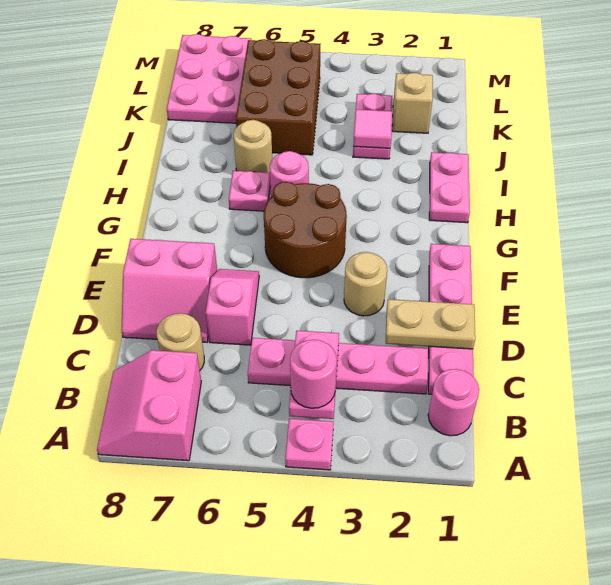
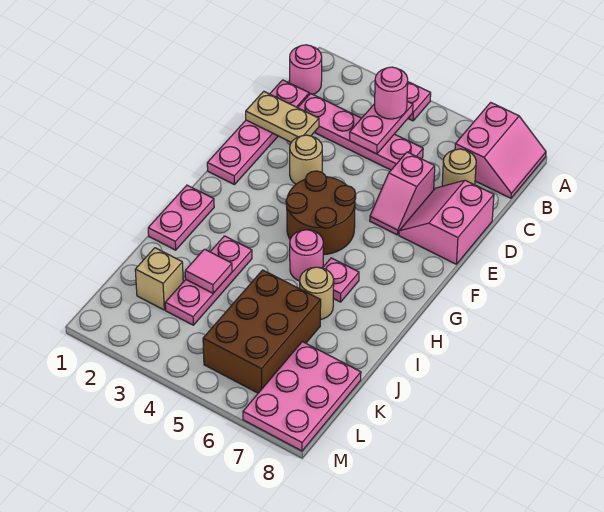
pink slope D7:E8 level 1 top E -> pink slope D7:E8 level 1 top 8
pink plate J3:K3 level 1 -> pink plate I3:K3 level 1

